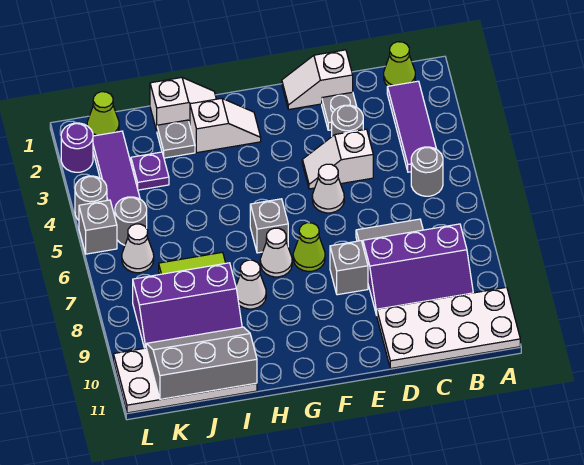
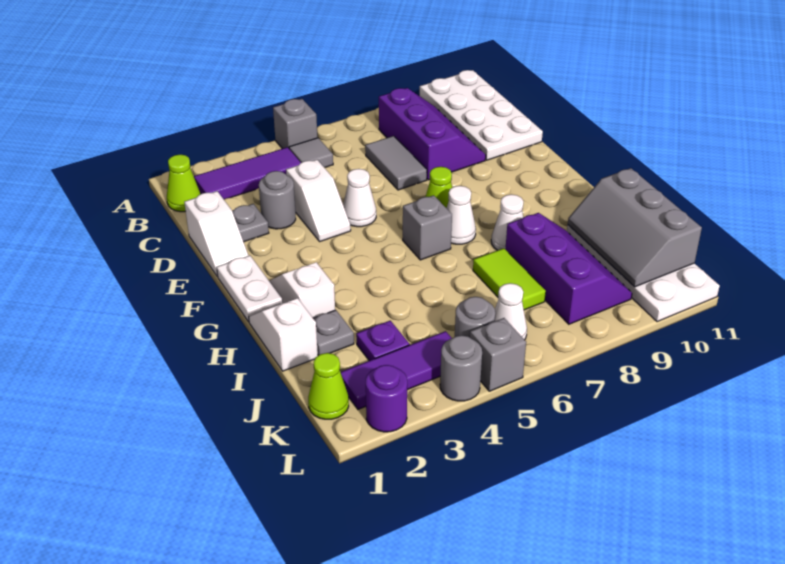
grey round brick B5 level 1 -> grey tile B5 level 1
grey brick E8 level 1 -> grey brick A5 level 1
none -> white plate F1:G1 level 1

